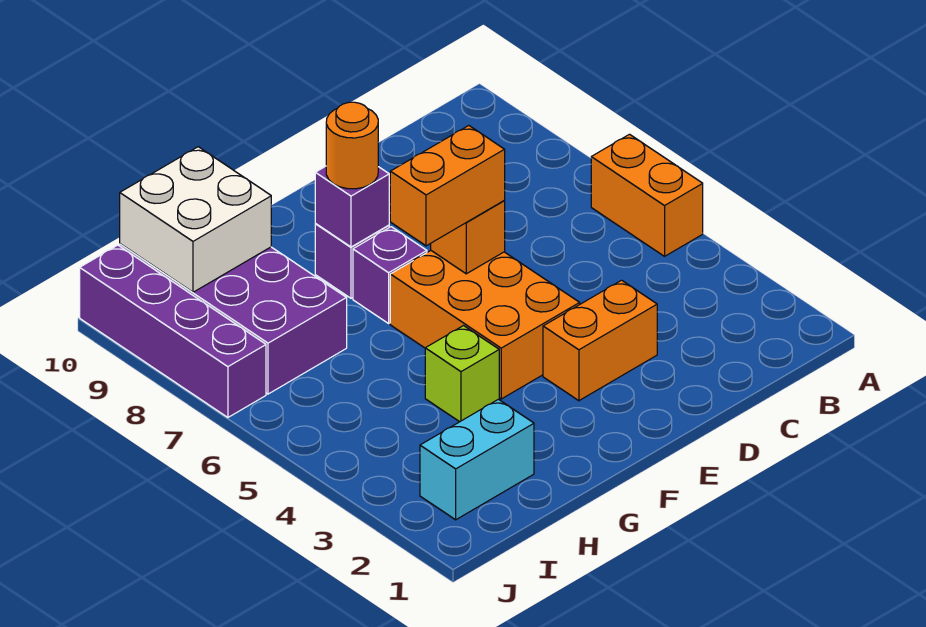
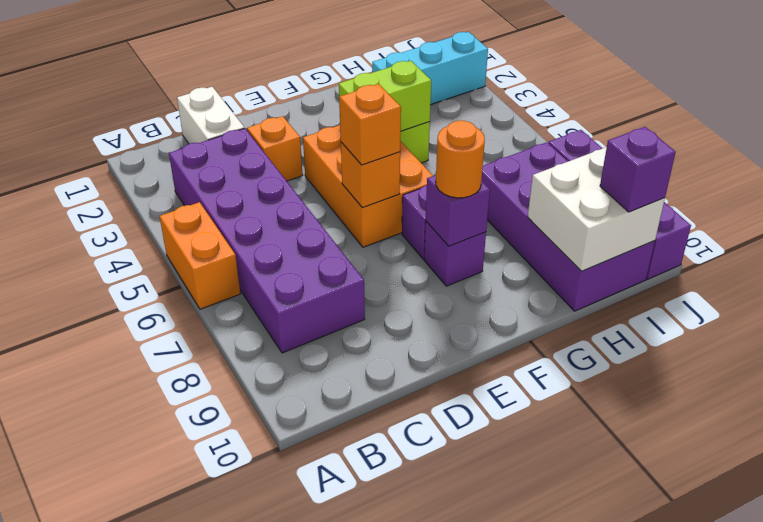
none -> purple brick B3:C8 level 1
none -> white brick C1:C2 level 1
orange brick D3:E3 level 1 -> orange brick D3 level 1
orange brick E6:F6 level 3 -> orange brick E6 level 3
none -> lime brick F4:G4 level 2
cyan brick H2:I2 level 1 -> cyan brick H2:J2 level 1
none -> purple brick I10 level 3

